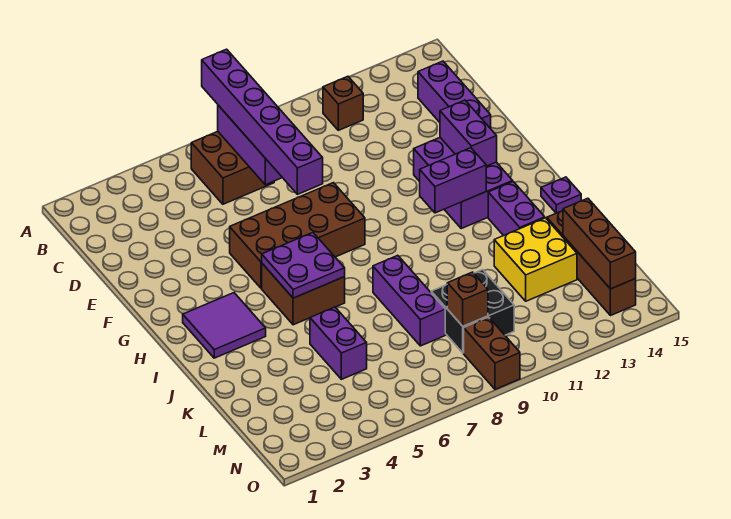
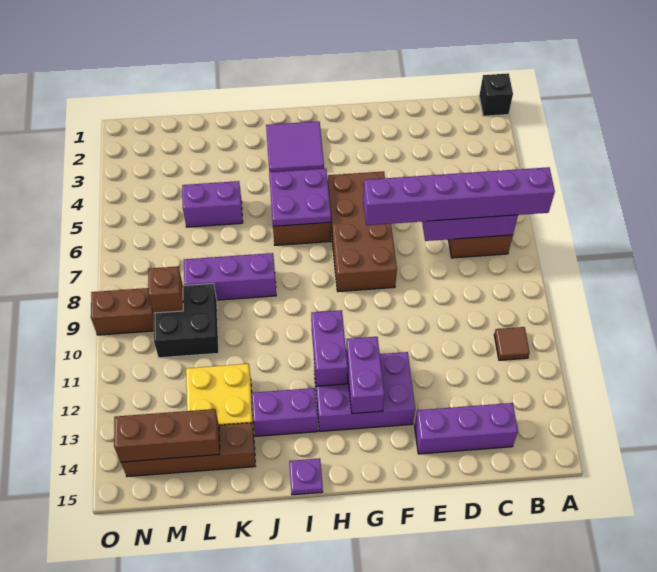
none -> black brick A1 level 1
brown brick B11 level 1 -> brown tile B11 level 1
purple brick F13:G13 level 2 -> purple brick G12:G13 level 2

